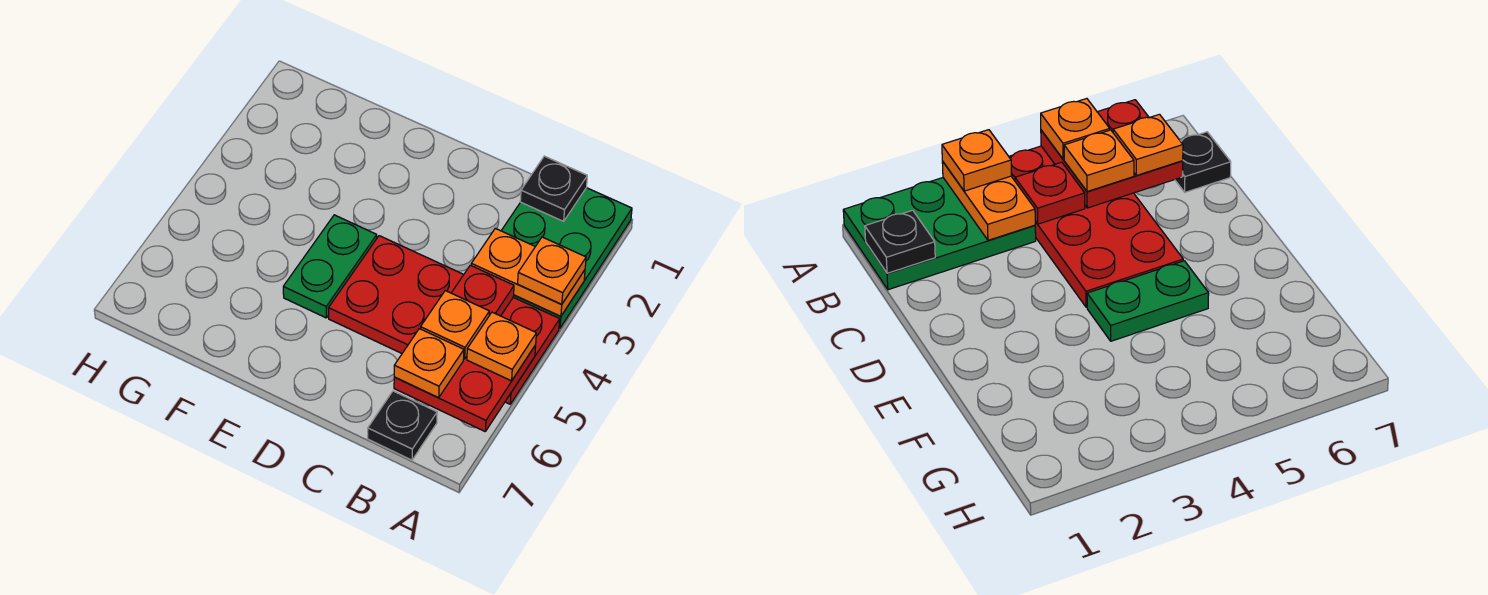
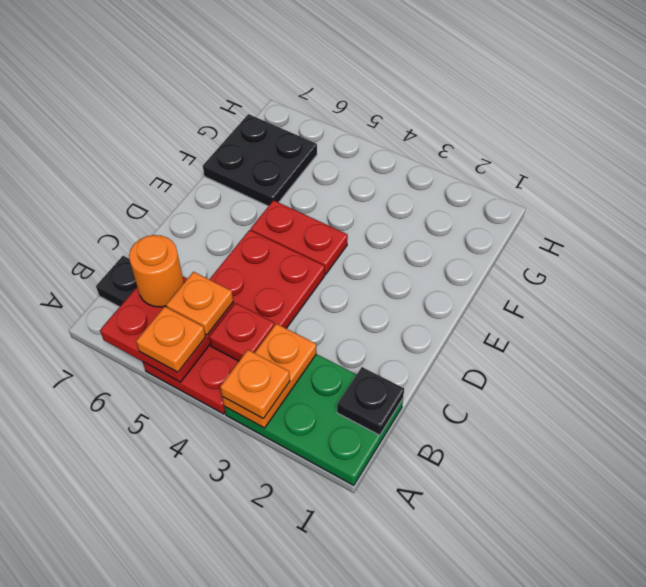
orange plate B6 level 3 -> orange round brick B6 level 3
green plate E4:E5 level 1 -> red plate E4:E5 level 1
none -> black plate F6:G7 level 1

